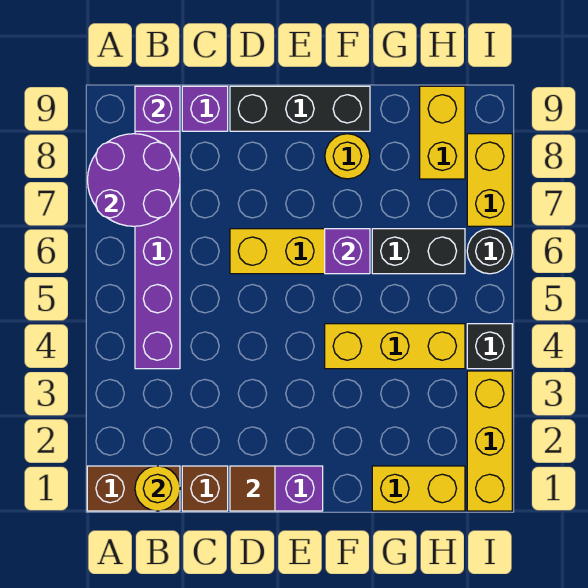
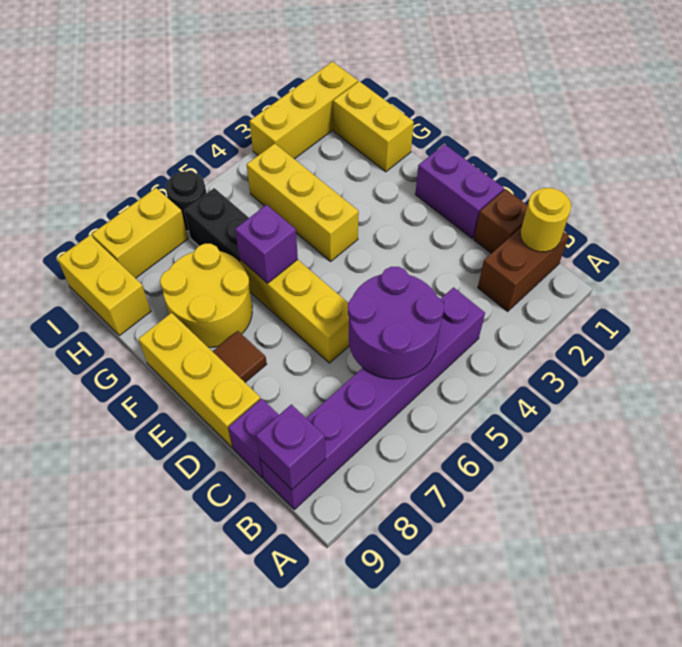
brown brick A1:B1 level 1 -> brown brick B1:B2 level 1
purple round brick A7:B8 level 2 -> purple round brick B5:C6 level 2
brown tile D1 level 2 -> brown tile E8 level 1
black brick D9:F9 level 1 -> yellow brick D9:F9 level 1
yellow round brick F8 level 1 -> yellow round brick F7:G8 level 1
yellow brick H8:H9 level 1 -> yellow brick H9:I9 level 1
black brick I4 level 1 -> none

